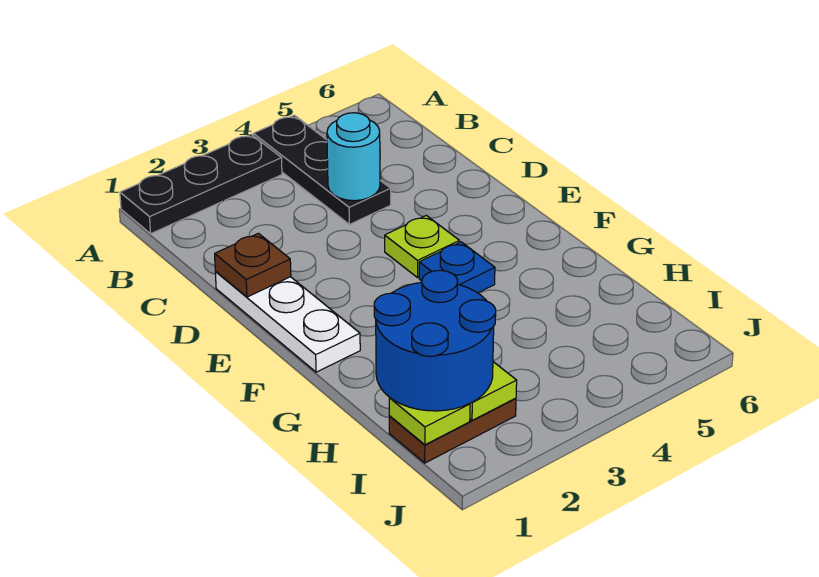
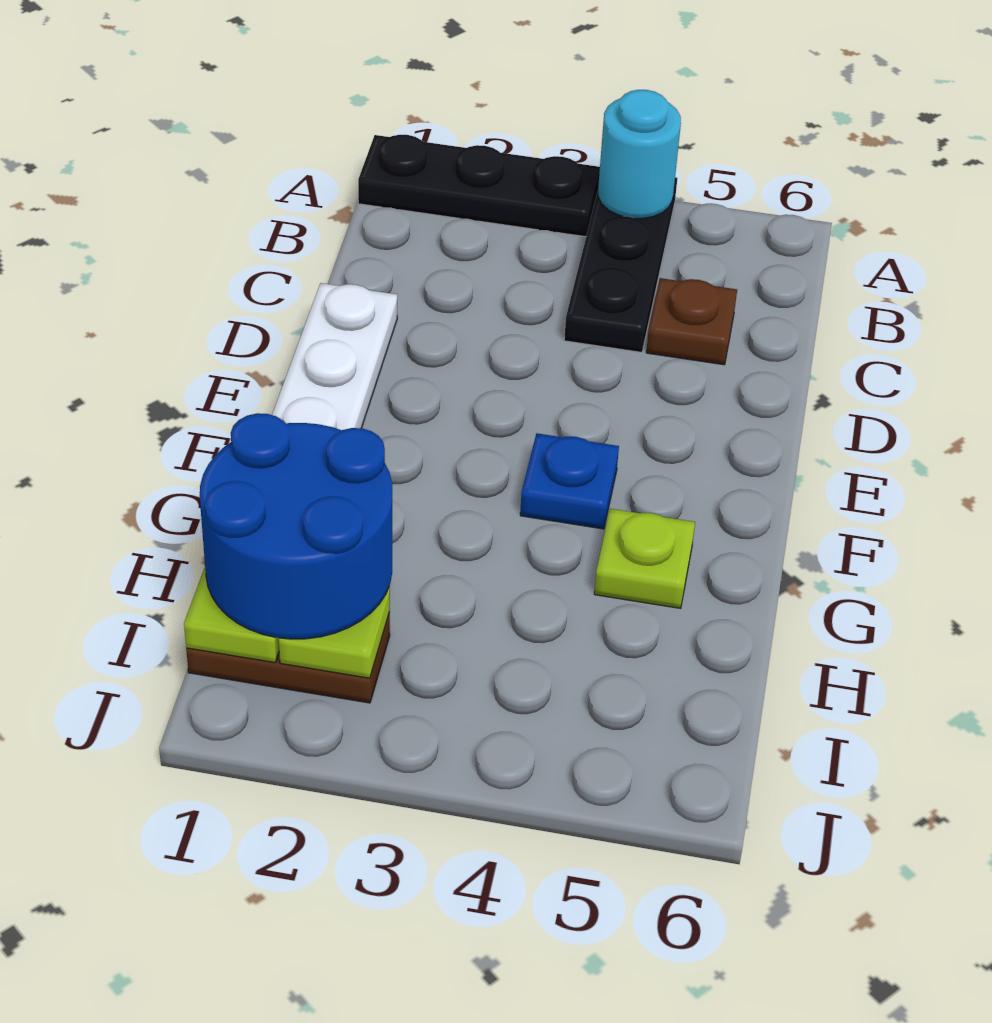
cyan round brick C4 level 2 -> cyan round brick A4 level 2
brown plate D1 level 2 -> brown plate C5 level 1
lime plate E4 level 1 -> lime plate G5 level 1

